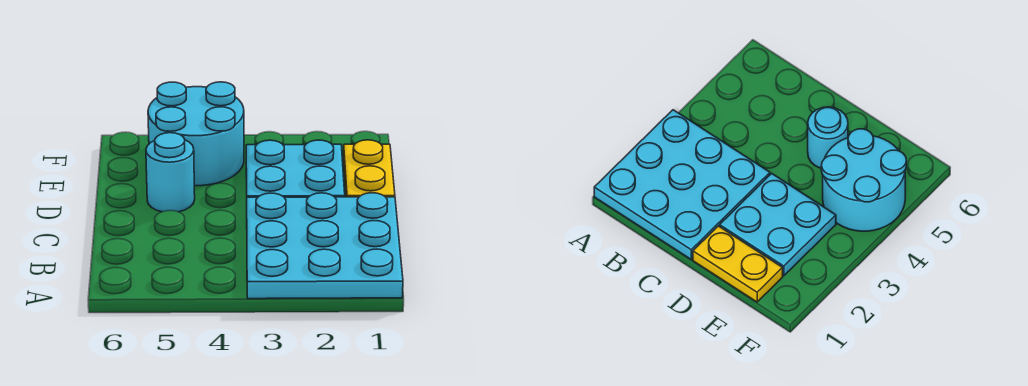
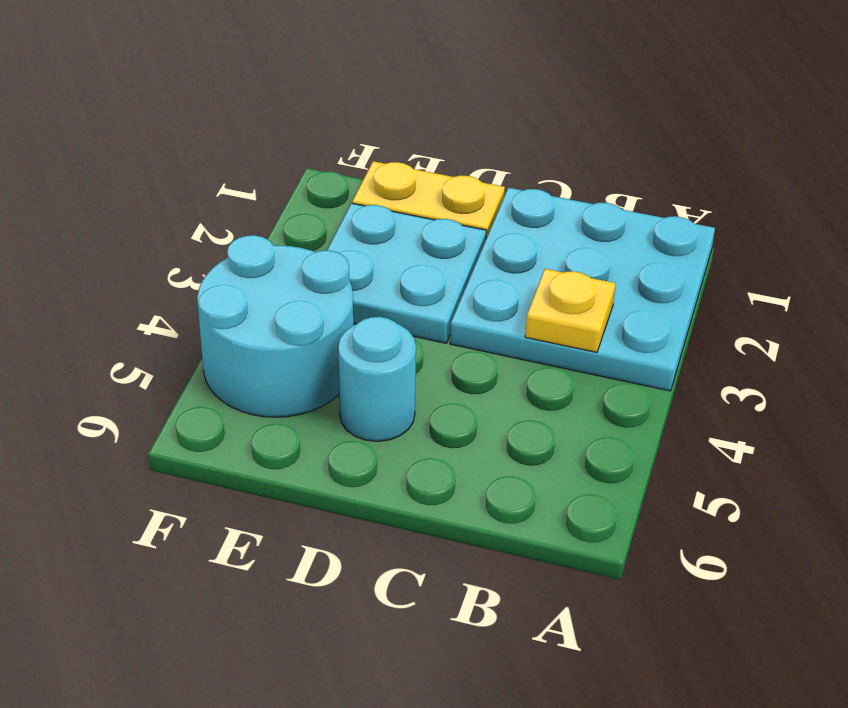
none -> yellow plate B3 level 2

